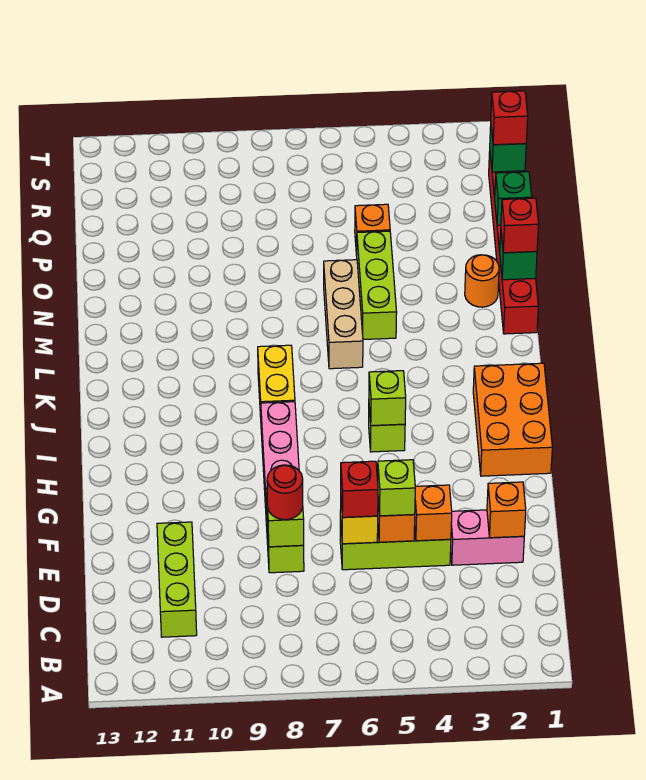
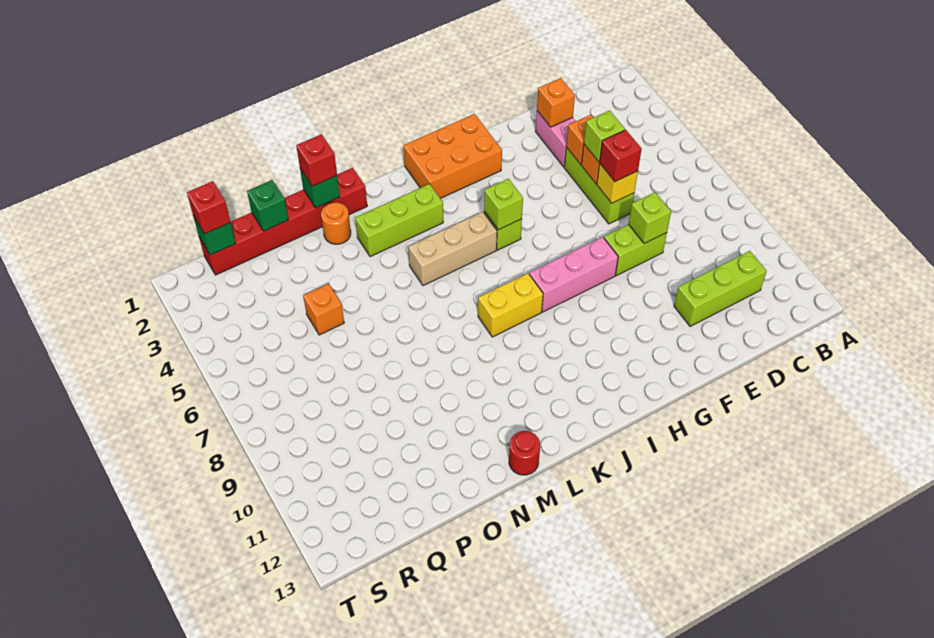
red round brick E8 level 3 -> red round brick M13 level 1
tan brick L6:N6 level 1 -> tan brick J5:L5 level 1
lime brick M5:O5 level 1 -> lime brick K3:M3 level 1

